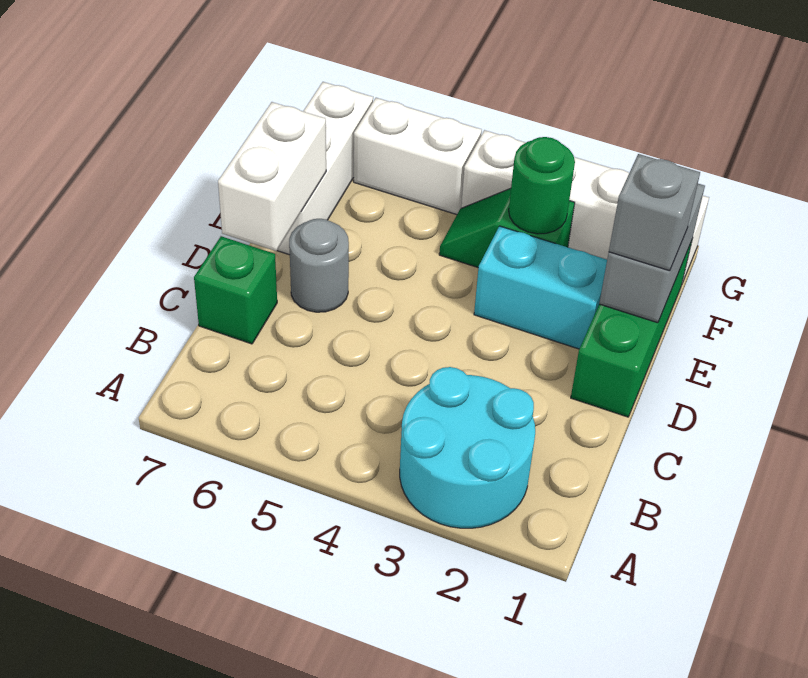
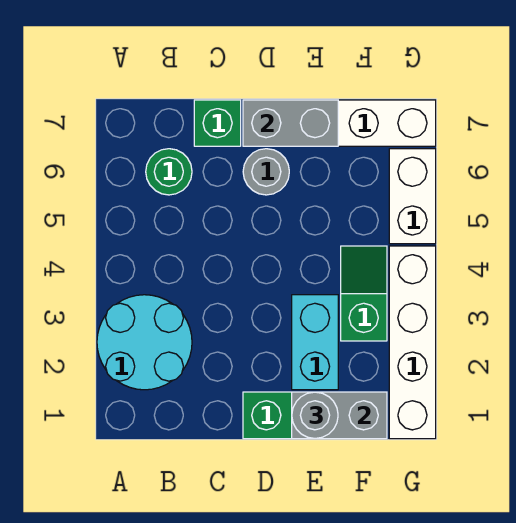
white brick D7:E7 level 2 -> grey brick D7:E7 level 2
grey brick E1 level 3 -> grey round brick E1 level 3
green round brick F3 level 2 -> green round brick B6 level 1

